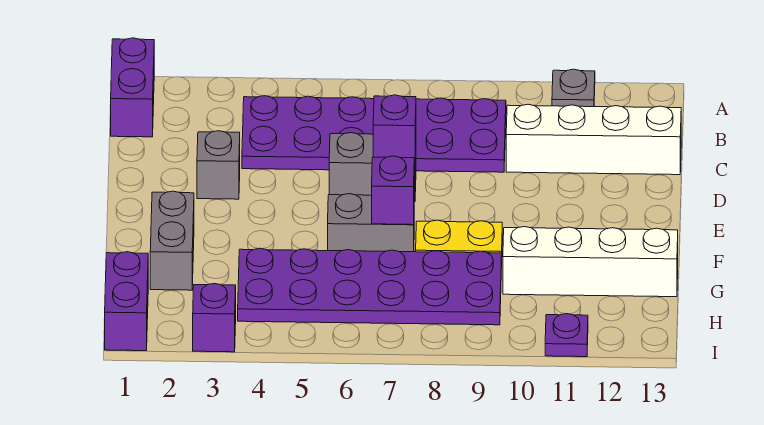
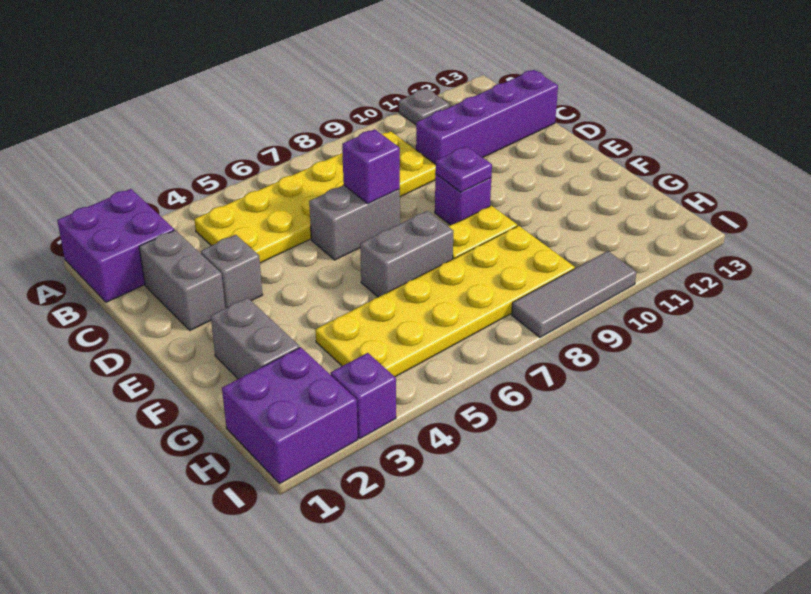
purple brick A1:B1 level 1 -> purple brick A1:B2 level 1
purple plate B4:C9 level 1 -> yellow plate B4:C9 level 1
none -> grey brick C2:D2 level 1
white brick C10:C13 level 1 -> purple brick C10:C13 level 1
purple brick F7 level 2 -> purple brick E9 level 1
purple plate G4:H9 level 1 -> yellow plate G4:H9 level 1
white brick G10:G13 level 1 -> none
purple brick H1:I1 level 1 -> purple brick H1:I2 level 1
none -> grey tile I8:I10 level 1
purple plate I11 level 1 -> purple plate E9 level 2

